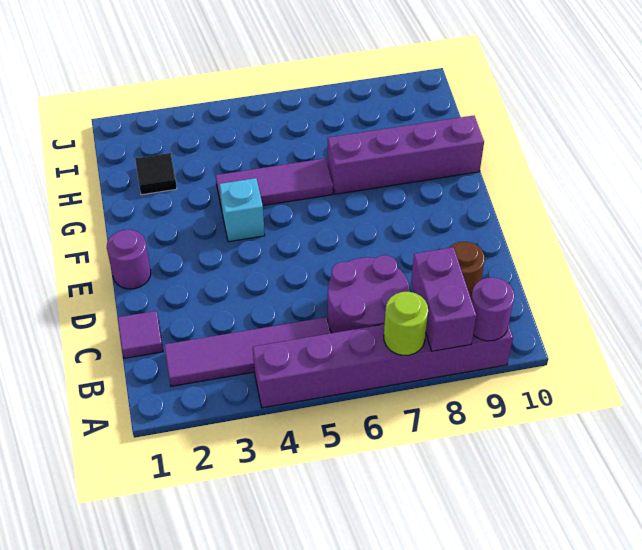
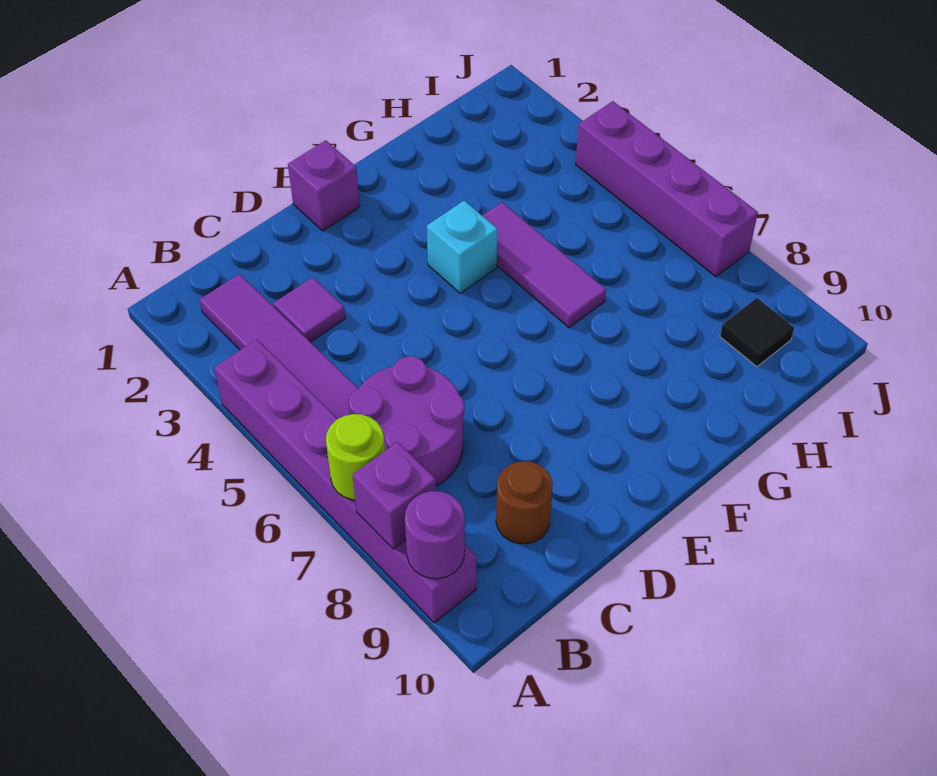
purple brick A8:B8 level 2 -> purple brick A8 level 2
purple tile C1 level 1 -> purple tile C3 level 1
purple round brick E1 level 1 -> purple brick E1 level 1
purple brick G7:G10 level 1 -> purple brick J4:J7 level 1
black tile H2 level 1 -> black tile I9 level 1

